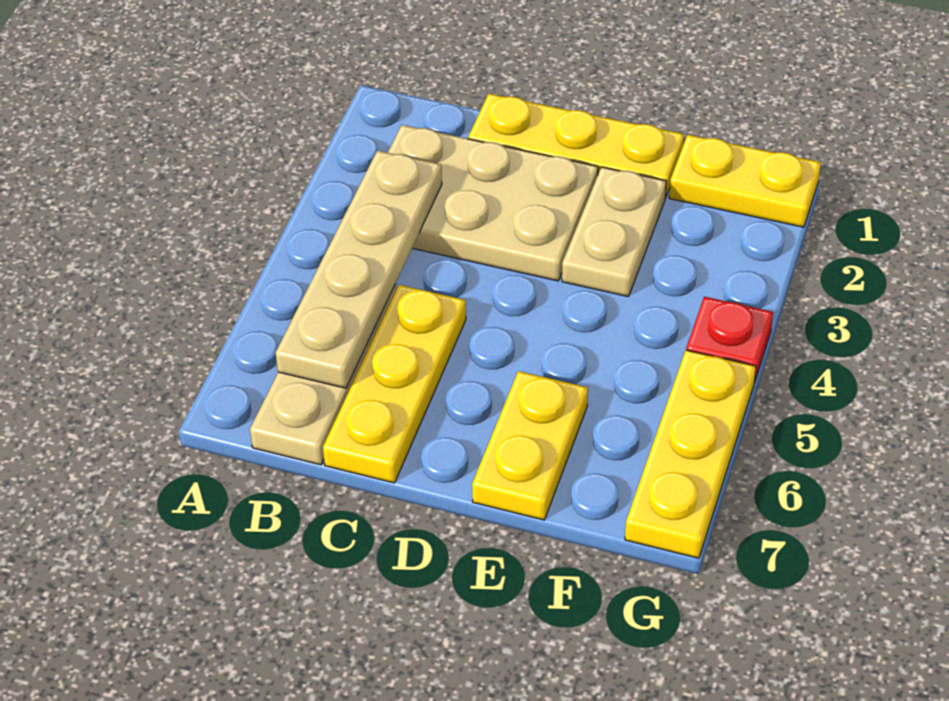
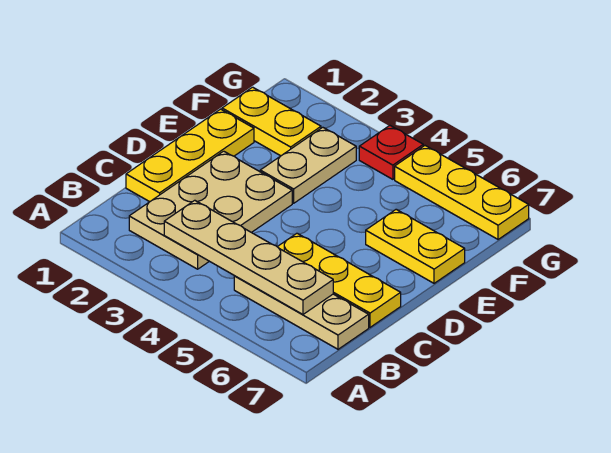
tan plate E2:E3 level 1 -> tan plate E3:F3 level 1
yellow plate F1:G1 level 1 -> yellow plate F1:F2 level 1

